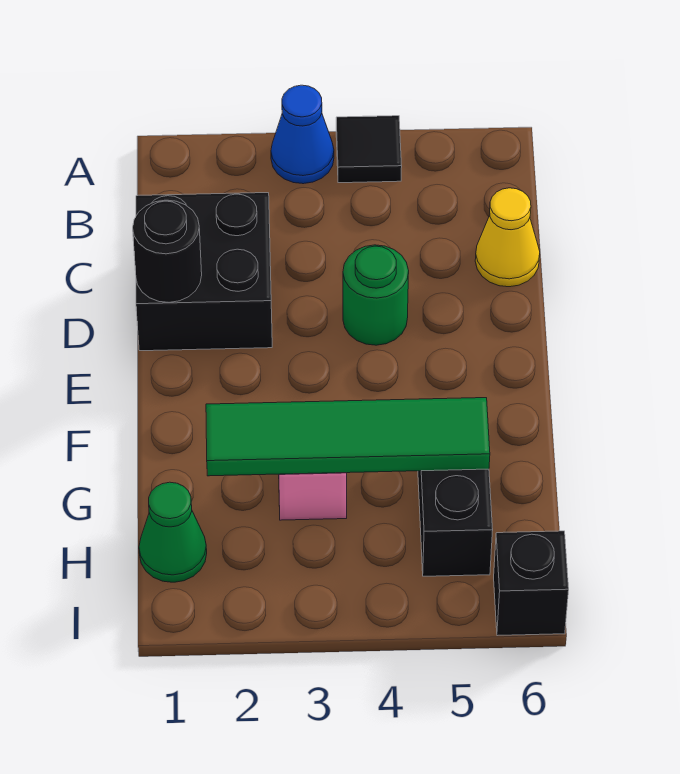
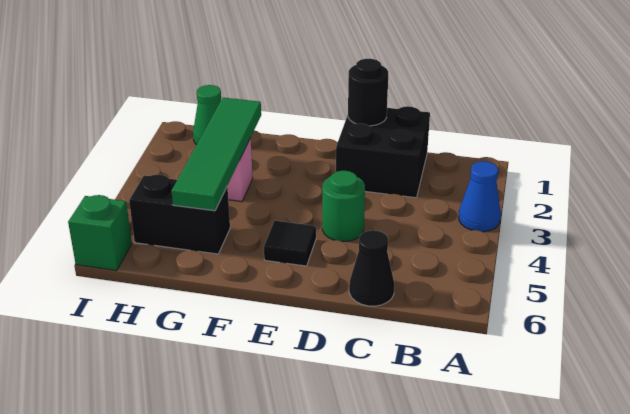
black tile A4 level 1 -> black tile E5 level 1
yellow cone C6 level 1 -> black cone C6 level 1
black brick I6 level 1 -> green brick I6 level 1

